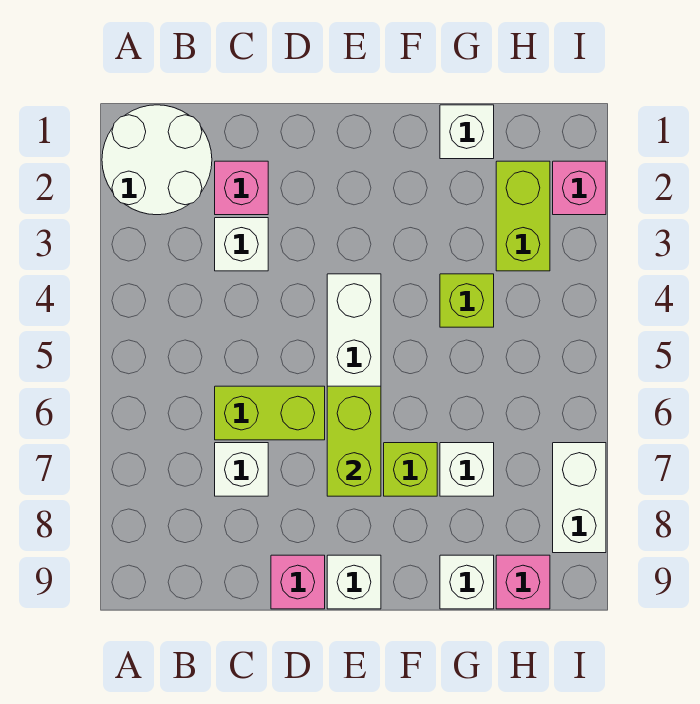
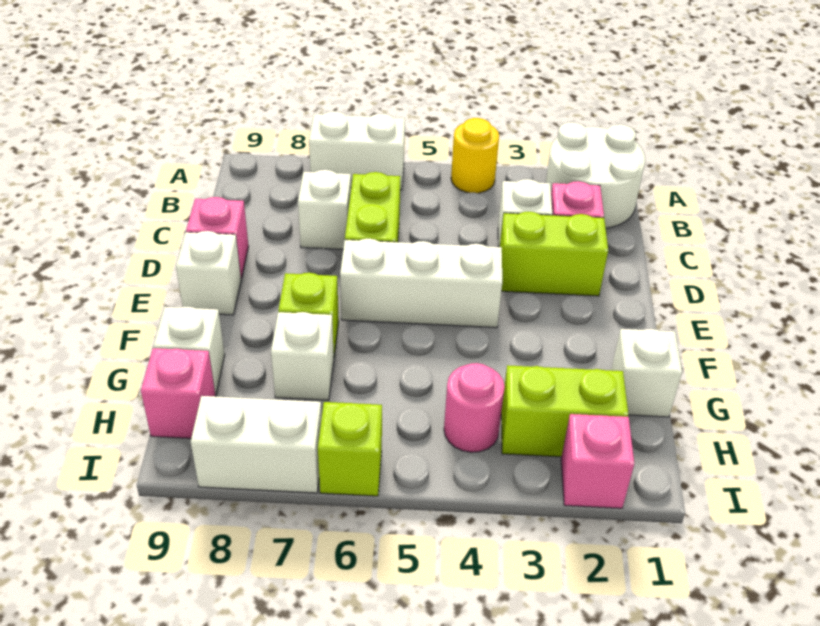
none -> yellow round brick A4 level 1
none -> white brick A6:A7 level 1
lime brick E6:E7 level 2 -> lime brick D2:D3 level 1
lime brick G4 level 1 -> lime brick I6 level 1
none -> pink round brick H4 level 1

